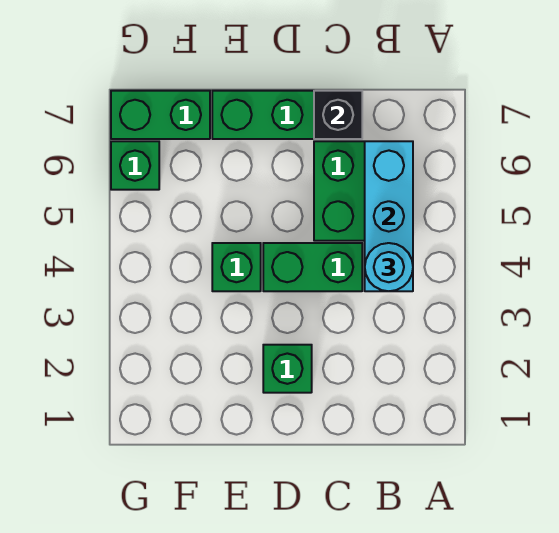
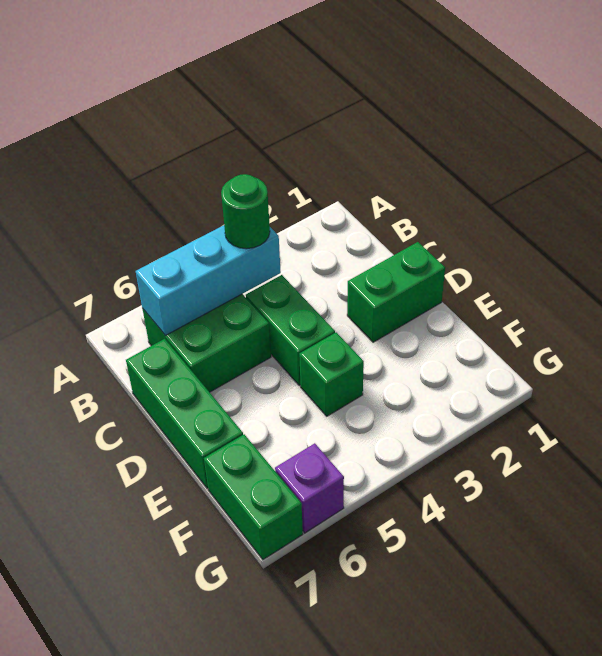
cyan round brick B4 level 3 -> green round brick B4 level 3
black brick C7 level 2 -> none
green brick D2 level 1 -> green brick D1:D2 level 1
green brick G6 level 1 -> purple brick G6 level 1

